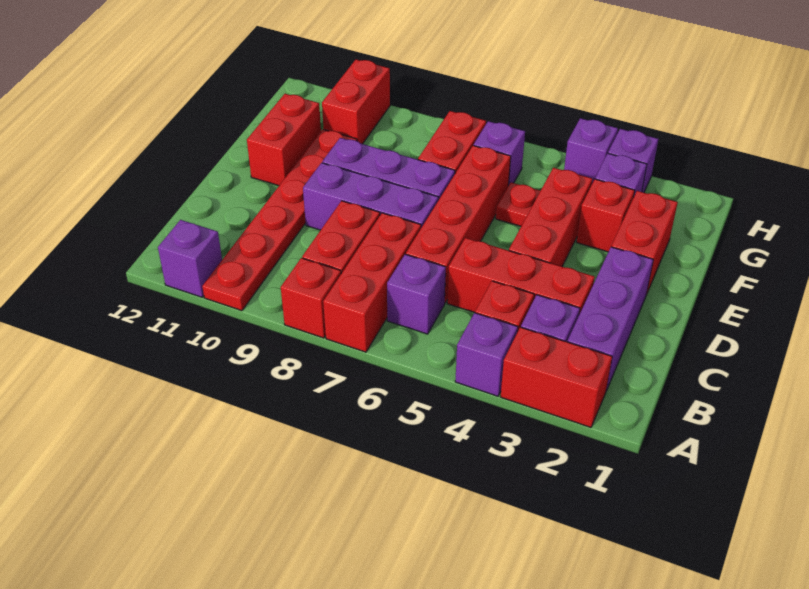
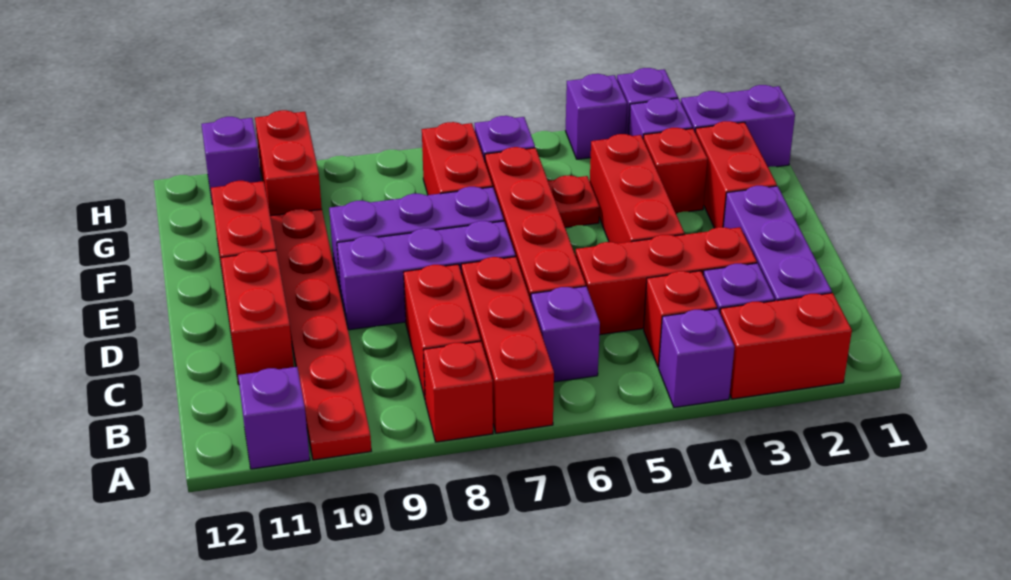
none -> red brick C11:D11 level 1
none -> purple brick G1:G2 level 1
none -> purple brick H11 level 1

